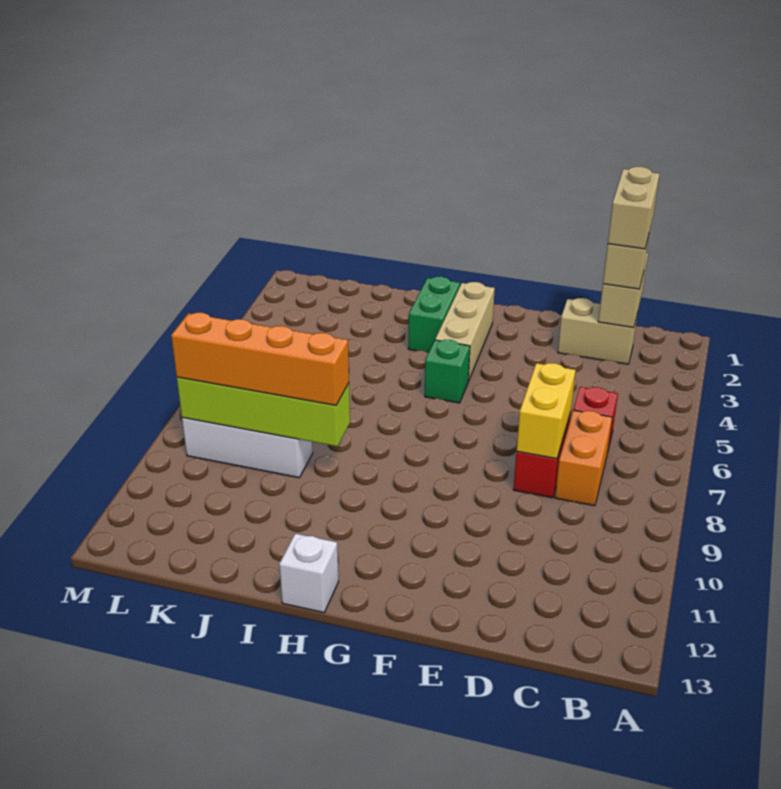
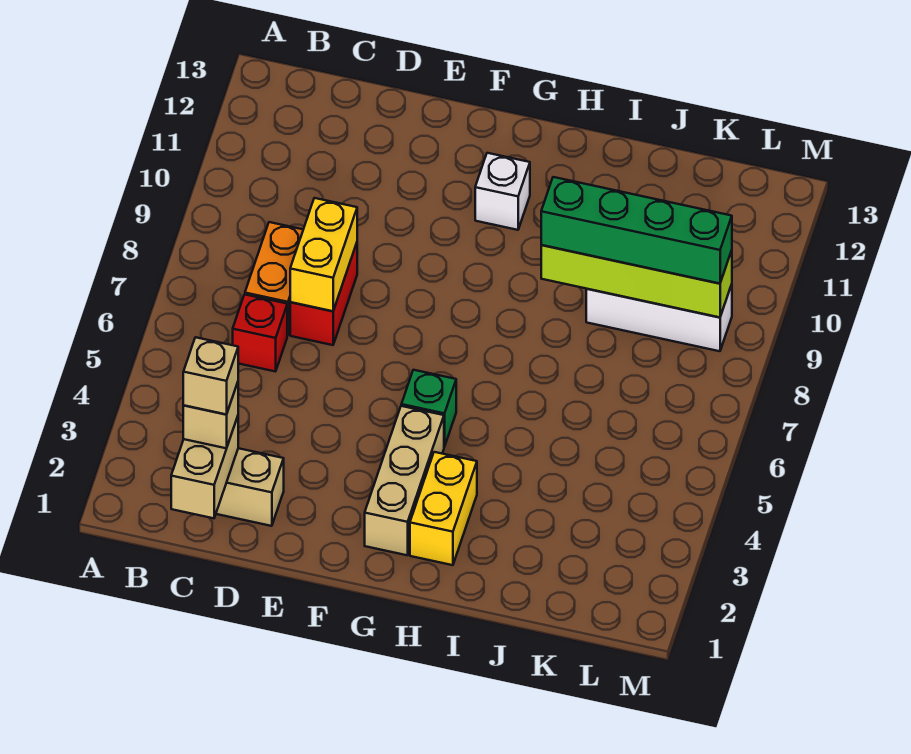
tan brick C1:C2 level 4 -> tan brick C2 level 4
green brick H2:H3 level 1 -> yellow brick H2:H3 level 1
white brick H13 level 1 -> white brick G11 level 1
orange brick I9:L9 level 3 -> green brick I9:L9 level 3

